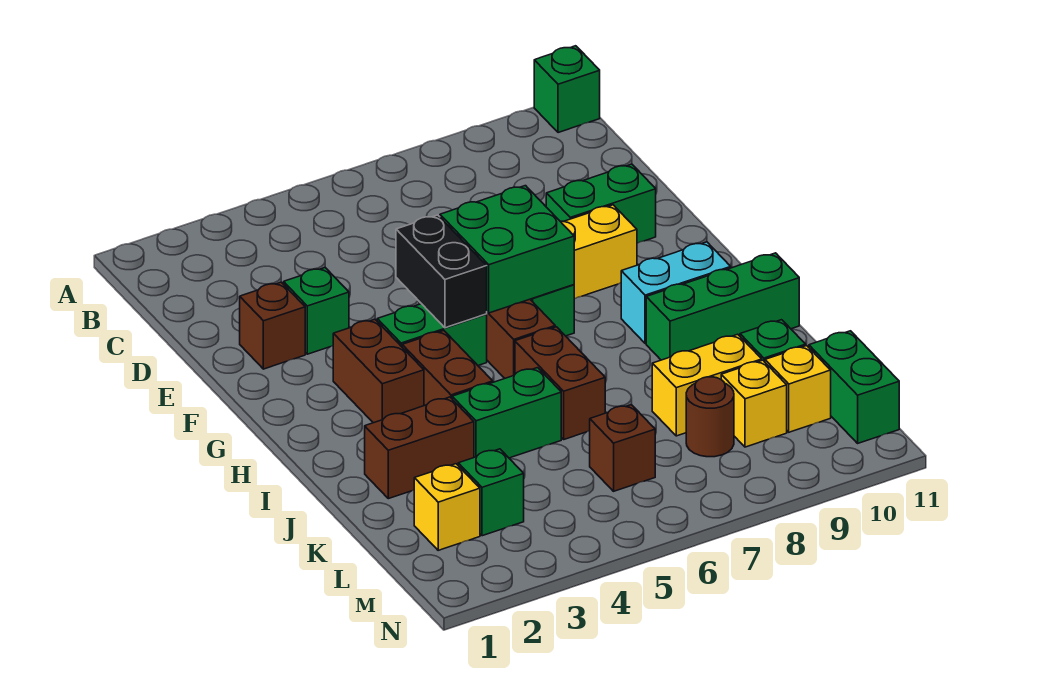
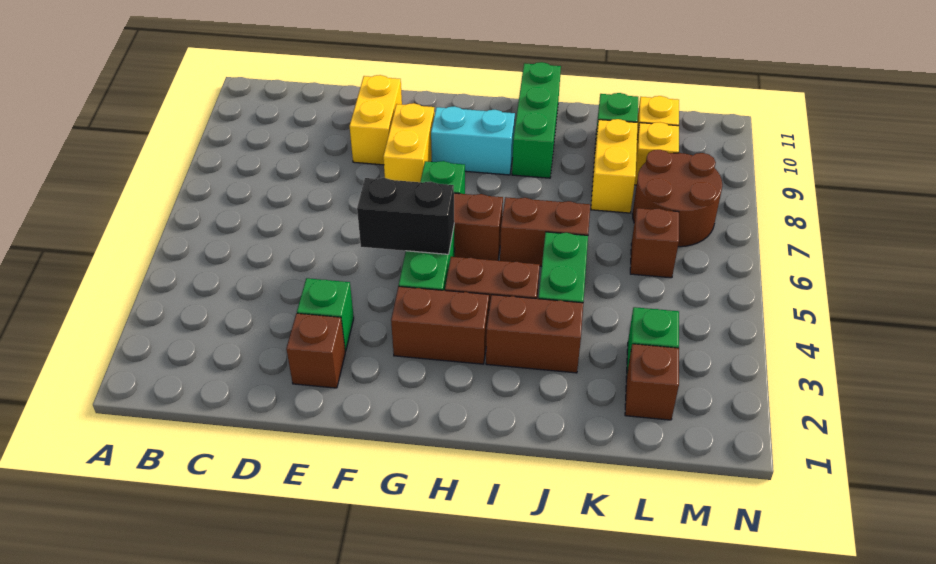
green brick A11 level 1 -> none
green brick E9:E10 level 1 -> yellow brick E9:E10 level 1
green brick F6:G7 level 2 -> none
cyan brick H9:H10 level 1 -> cyan brick G9:H9 level 1
brown brick J2:J3 level 1 -> brown brick I3:J3 level 1
yellow brick L2 level 1 -> brown brick L2 level 1
brown round brick L8 level 1 -> brown round brick L7:M8 level 1
green brick L11:M11 level 1 -> none

